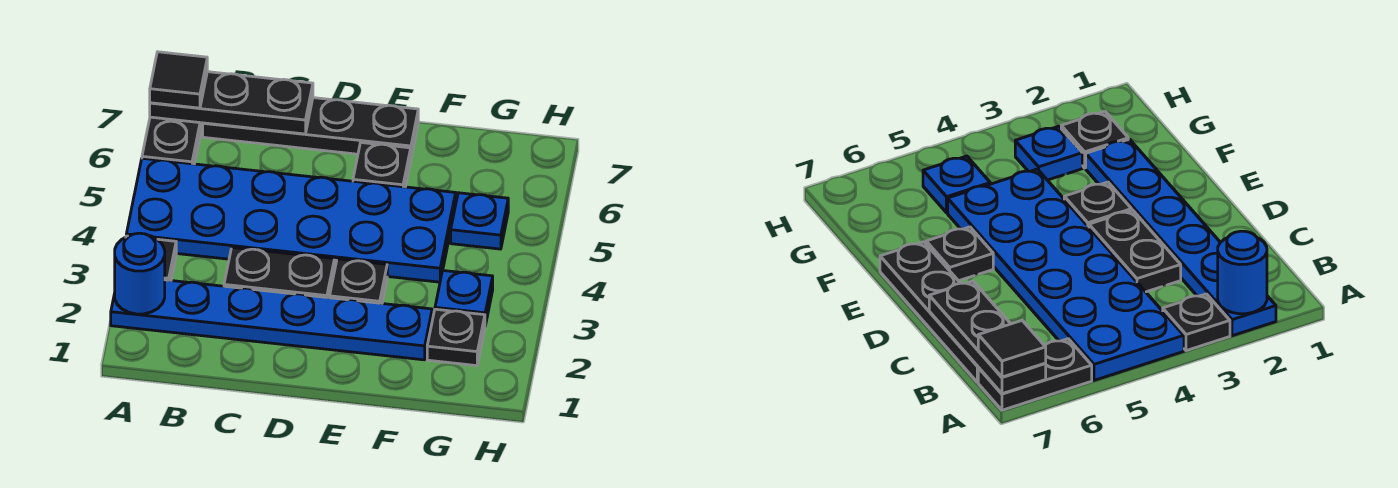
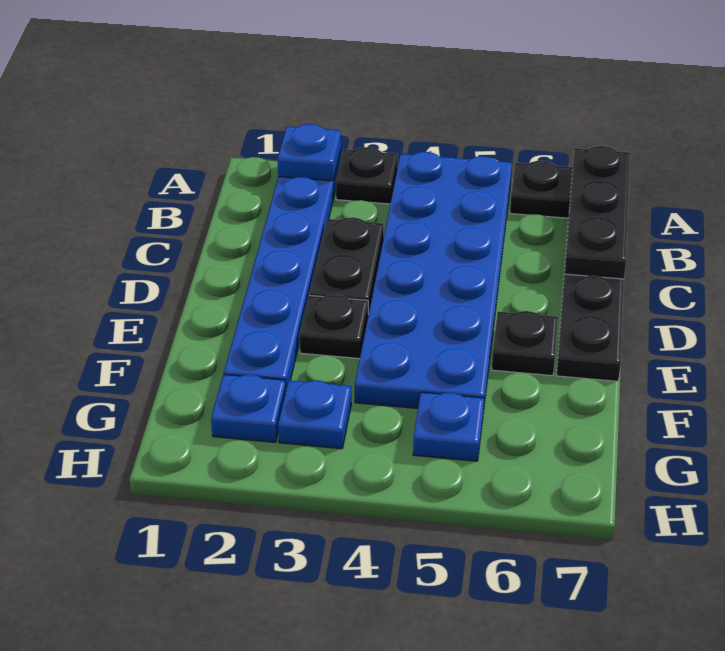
blue round brick A2 level 2 -> blue plate A2 level 2
black tile A7 level 3 -> none
black plate G2 level 1 -> blue plate G2 level 1

